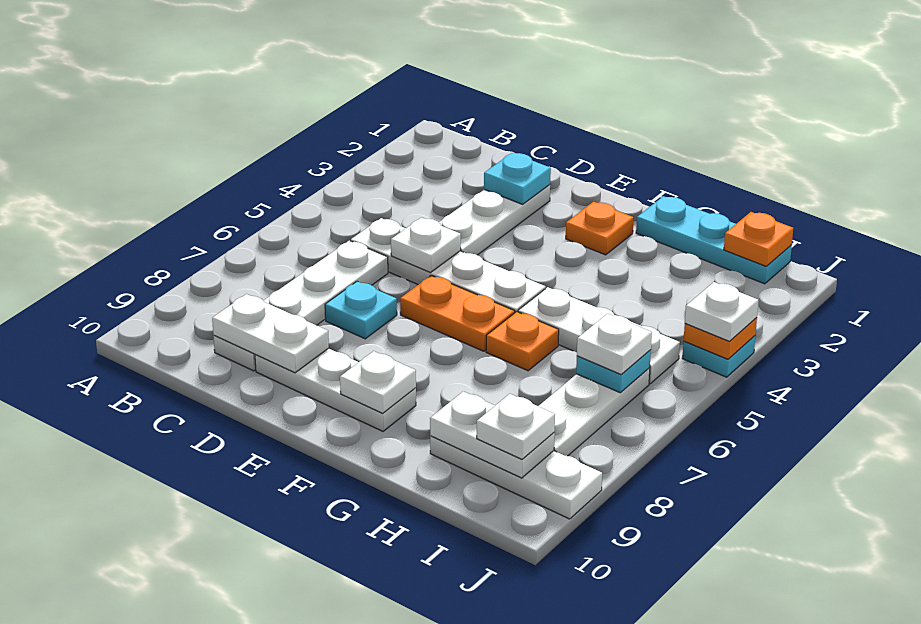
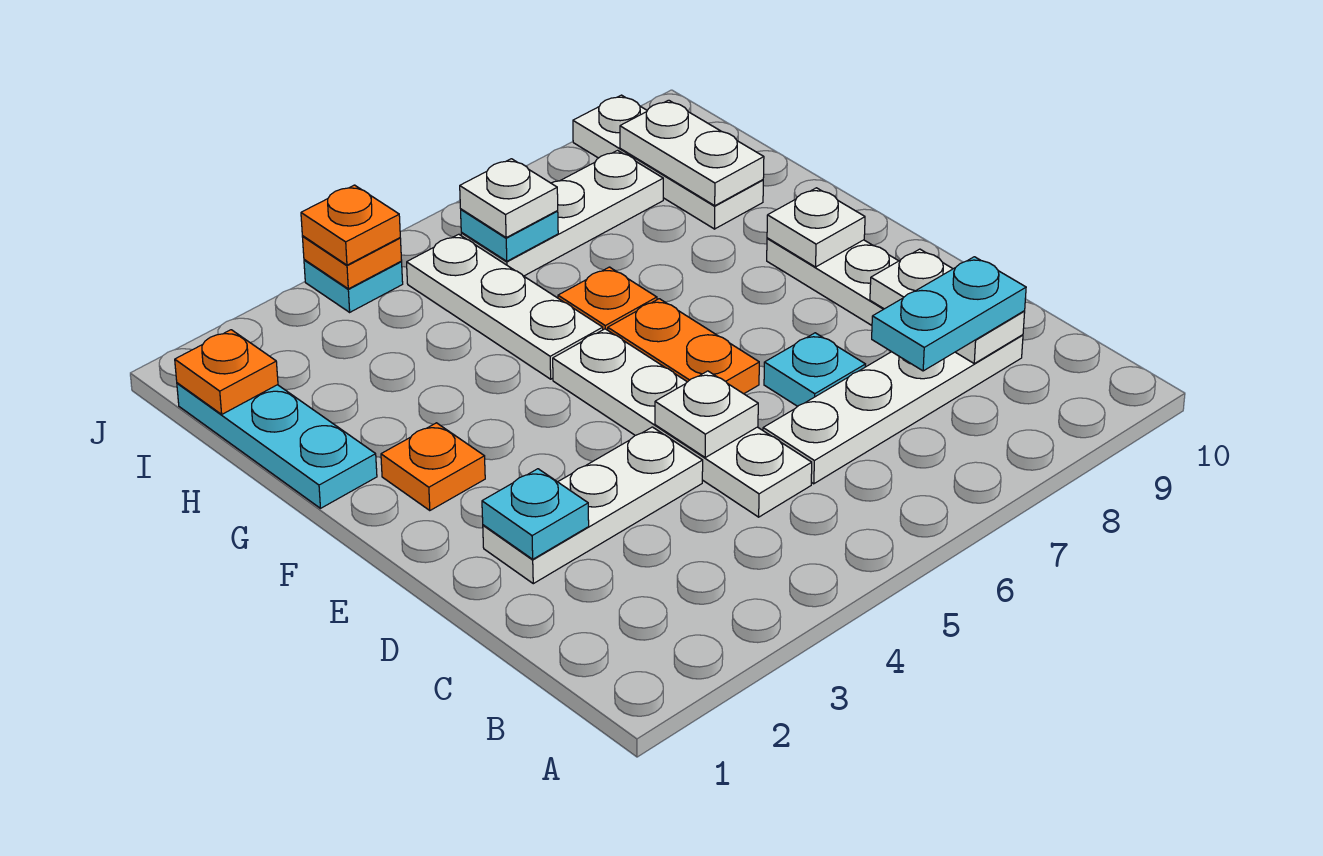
none -> cyan plate C8:C9 level 3
white plate I9 level 3 -> none
white plate J4 level 3 -> orange plate J4 level 3

